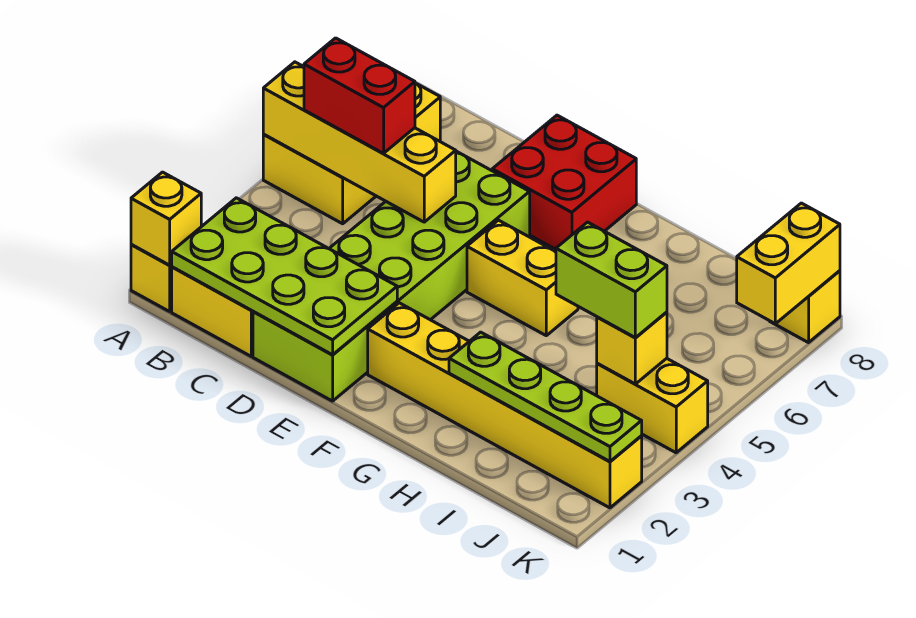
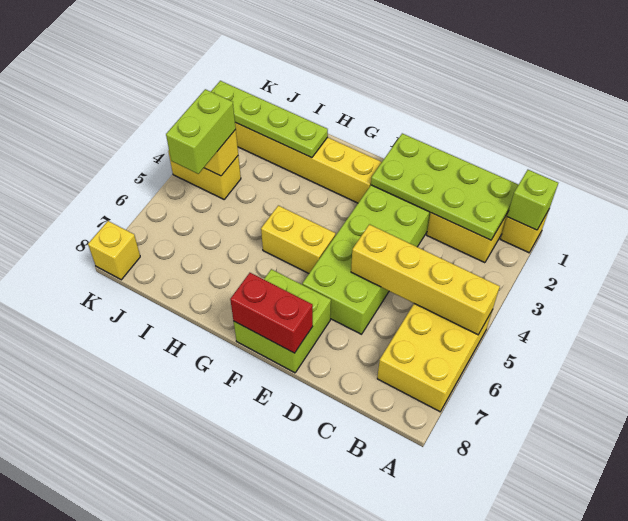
yellow brick A1 level 2 -> lime brick A1 level 2
red brick B5:C5 level 3 -> red brick E8:F8 level 2
red brick E7:F8 level 1 -> lime brick E7:F8 level 1
lime brick I4:J4 level 3 -> lime brick J4:J5 level 3
yellow brick K7:K8 level 2 -> none

